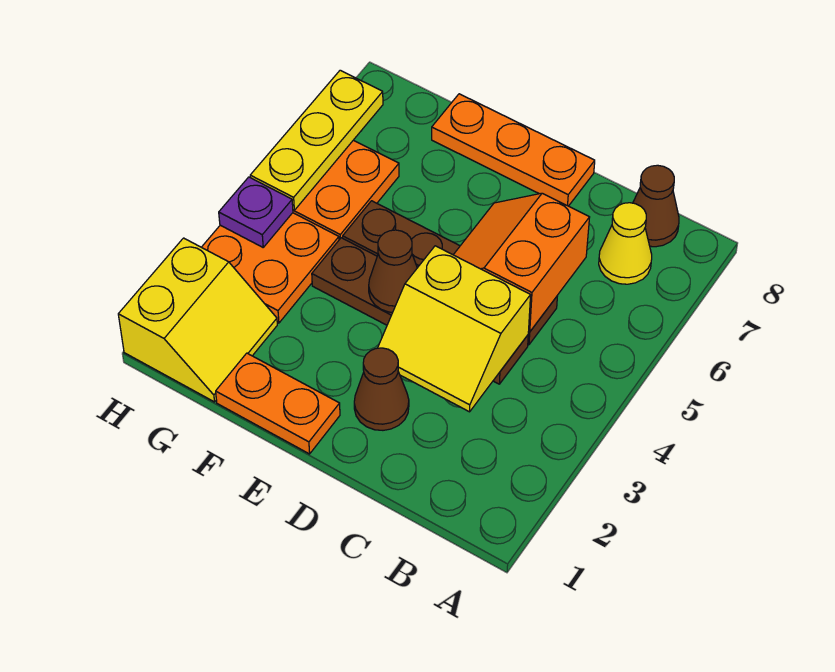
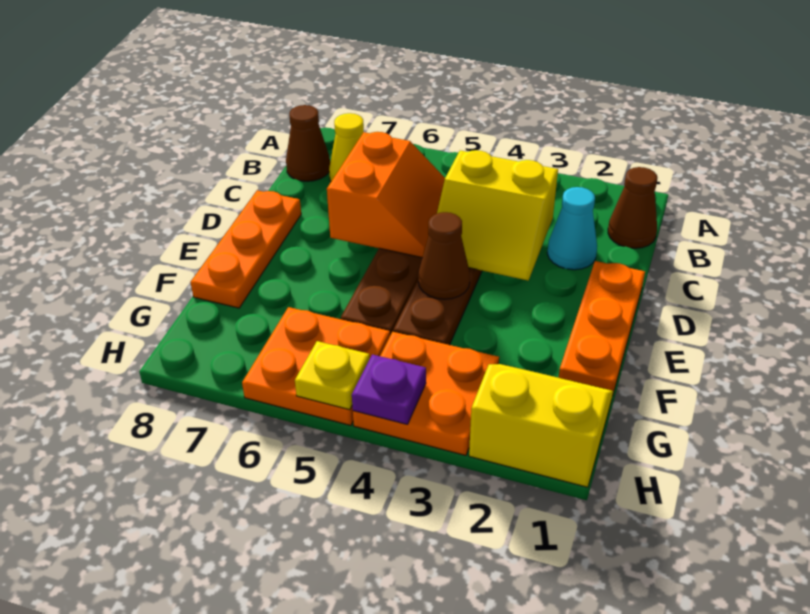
none -> cyan cone C2 level 1
yellow slope C3:D4 level 2 top 4 -> yellow slope C3:D4 level 2 top C
orange slope C5:D6 level 2 top C -> orange slope C5:D6 level 2 top 6
brown cone D2 level 1 -> brown cone B1 level 1
orange plate E1:F1 level 1 -> orange plate D1:F1 level 1
yellow plate H5:H7 level 2 -> yellow plate H5 level 2

